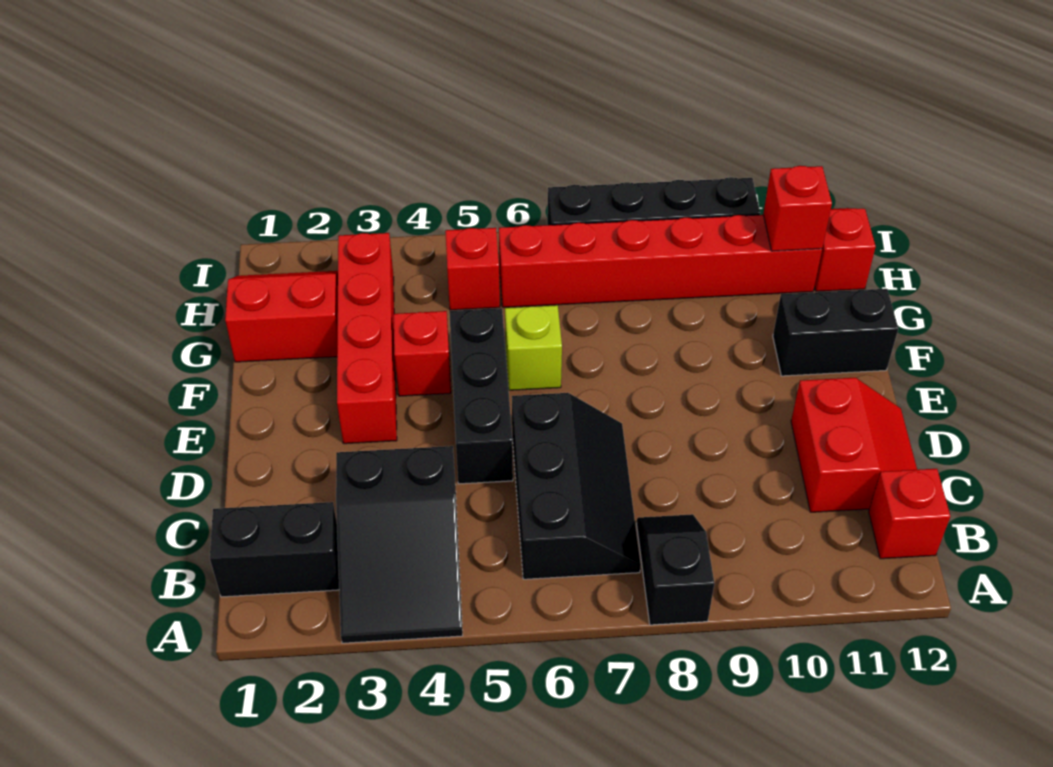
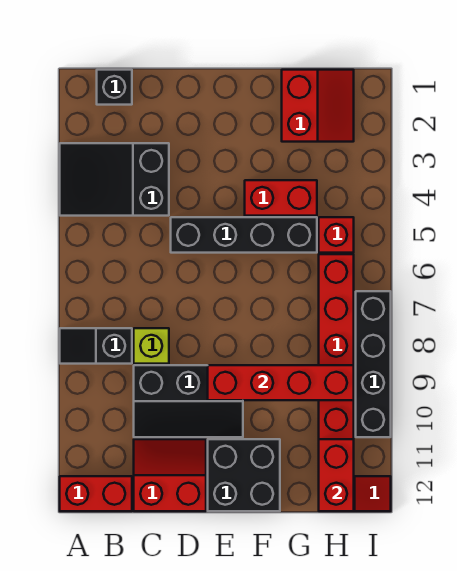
black slope A8:B8 level 1 top A -> black slope A8:B8 level 1 top B
black brick B1:B2 level 1 -> black brick B1 level 1
black slope B6:D7 level 1 top 6 -> black slope C9:E10 level 1 top 9
red brick B12 level 1 -> red brick A12:B12 level 1
red slope C11:D12 level 1 top 11 -> red slope C11:D12 level 1 top 12
black brick D5:F5 level 1 -> black brick D5:G5 level 1
red brick E3:H3 level 1 -> red brick E9:H9 level 2
red brick F4 level 1 -> red brick F4:G4 level 1
lime brick F6 level 1 -> lime brick C8 level 1
black brick F11:F12 level 1 -> black brick E11:F12 level 1
red brick H11 level 2 -> red brick H11:H12 level 2

